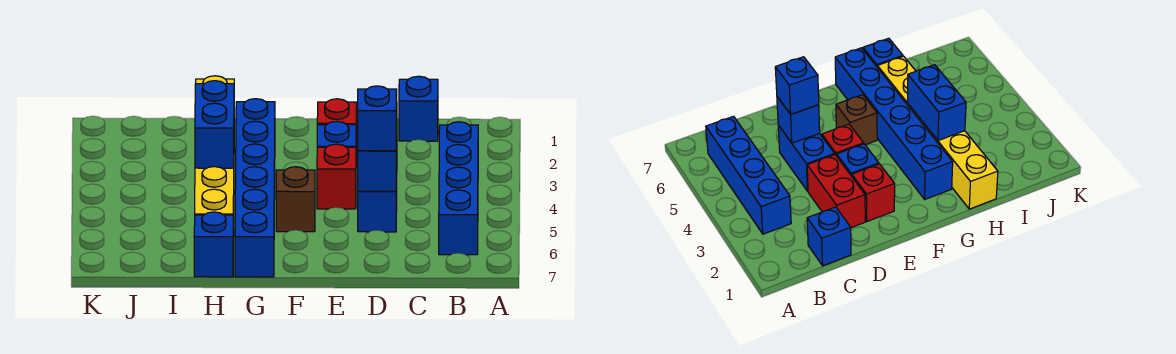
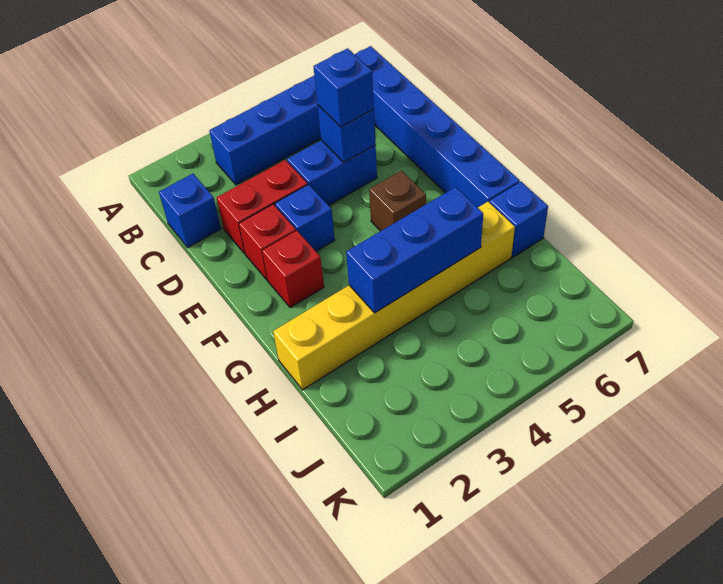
red brick E4 level 1 -> red brick F2 level 1
blue brick G2:G7 level 1 -> blue brick B7:G7 level 1
blue brick H3:H4 level 2 -> blue brick H3:H5 level 2

